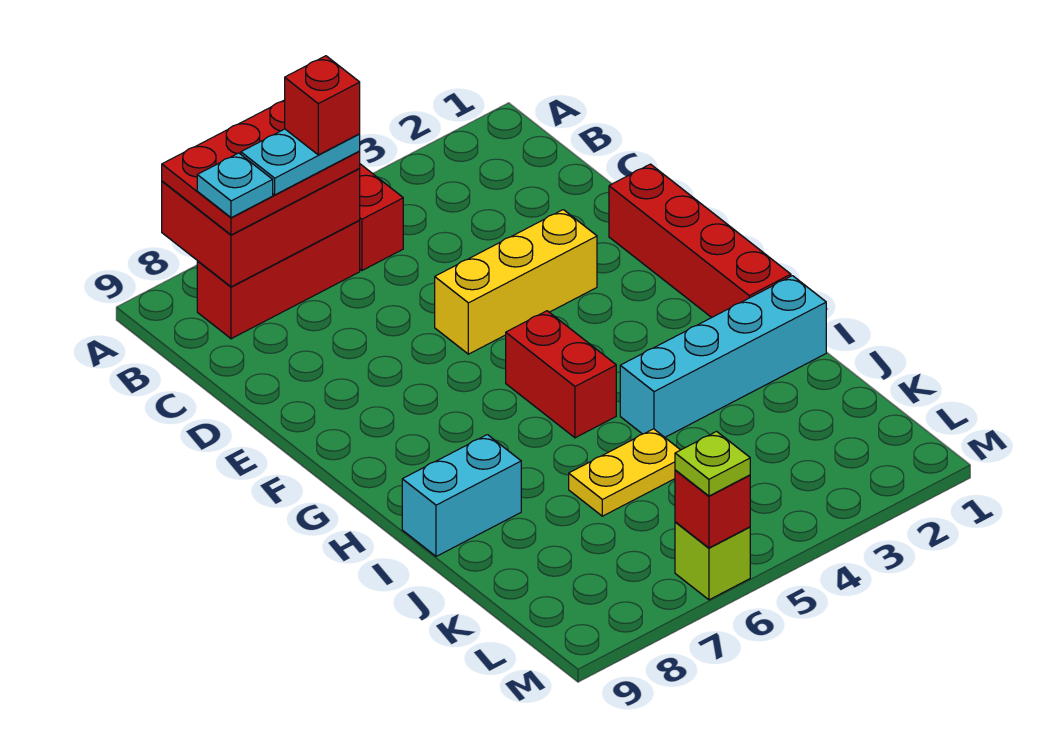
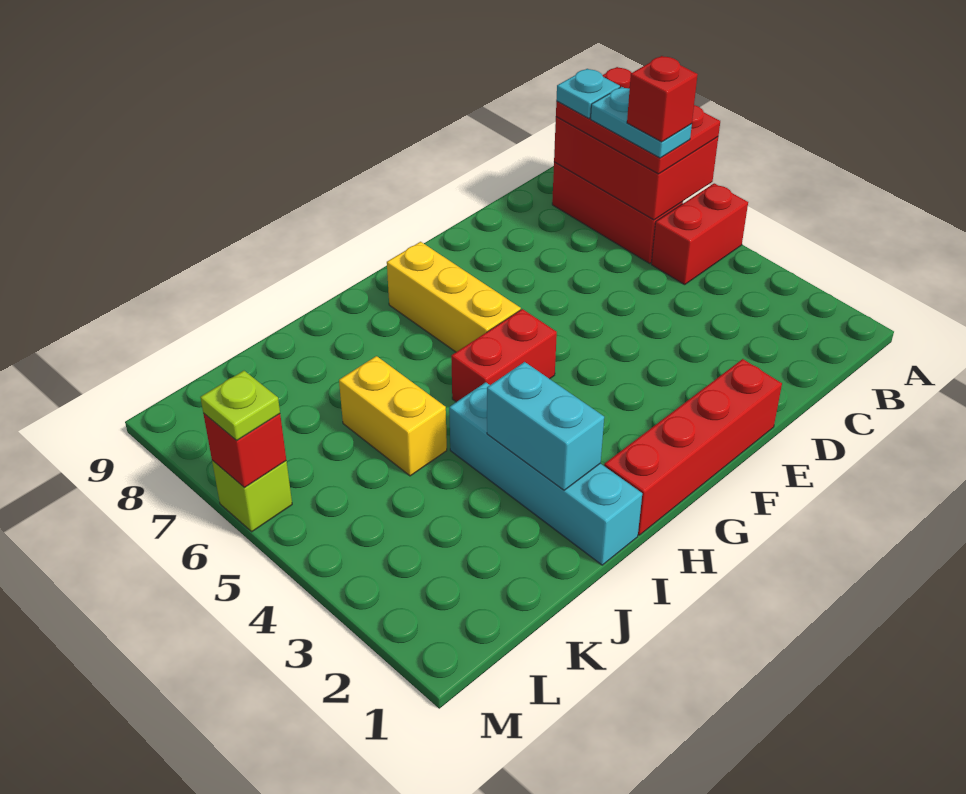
yellow brick E3:E5 level 1 -> yellow brick G6:G8 level 1
cyan brick I8:I9 level 1 -> cyan brick I2:I3 level 2
yellow plate J5:J6 level 1 -> yellow brick J5:J6 level 1

